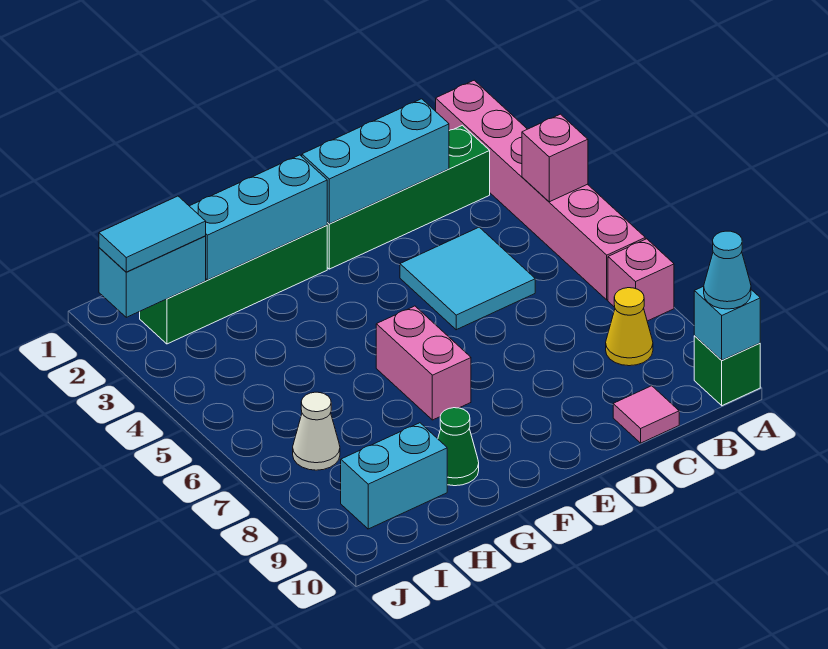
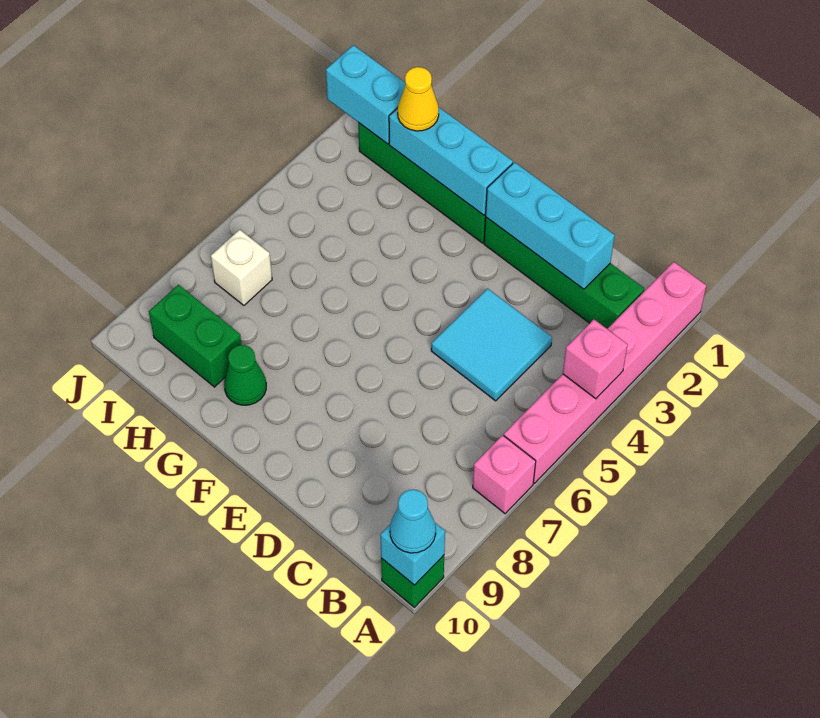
yellow cone B8 level 1 -> yellow cone H2 level 3
pink tile C10 level 1 -> none
pink brick F6:F7 level 1 -> none
cyan brick H9:I9 level 1 -> green brick H9:I9 level 1
cyan tile I2:J2 level 3 -> none
white cone I7 level 1 -> white brick I7 level 1

